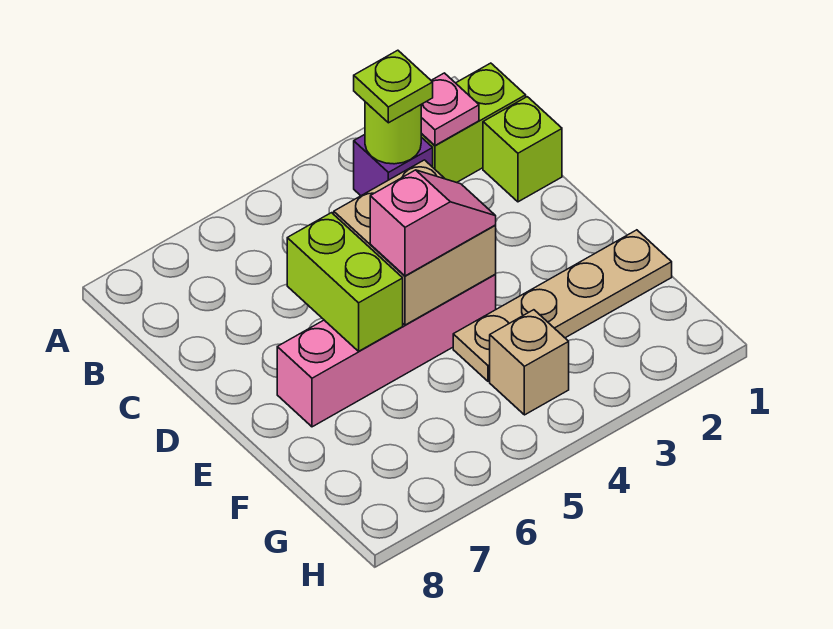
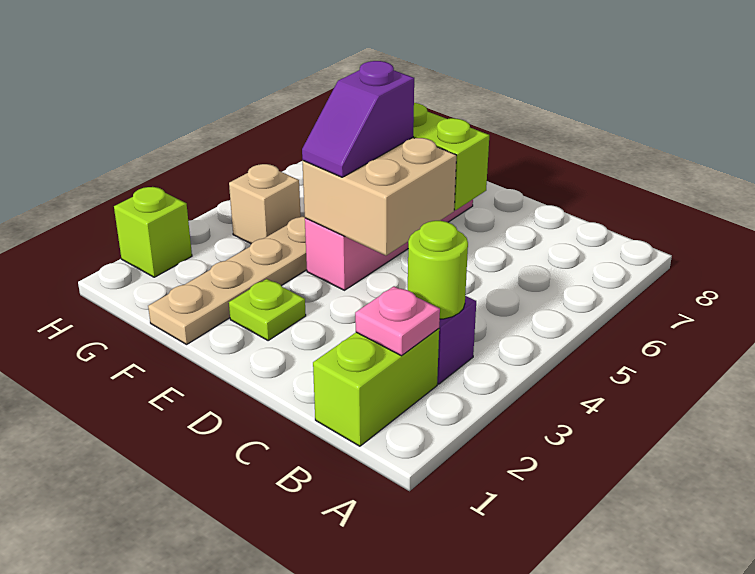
lime plate B3 level 3 -> lime plate E2 level 1
lime brick C1 level 1 -> lime brick H2 level 1
pink slope E4:E5 level 3 top 5 -> purple slope E4:E5 level 3 top 5

